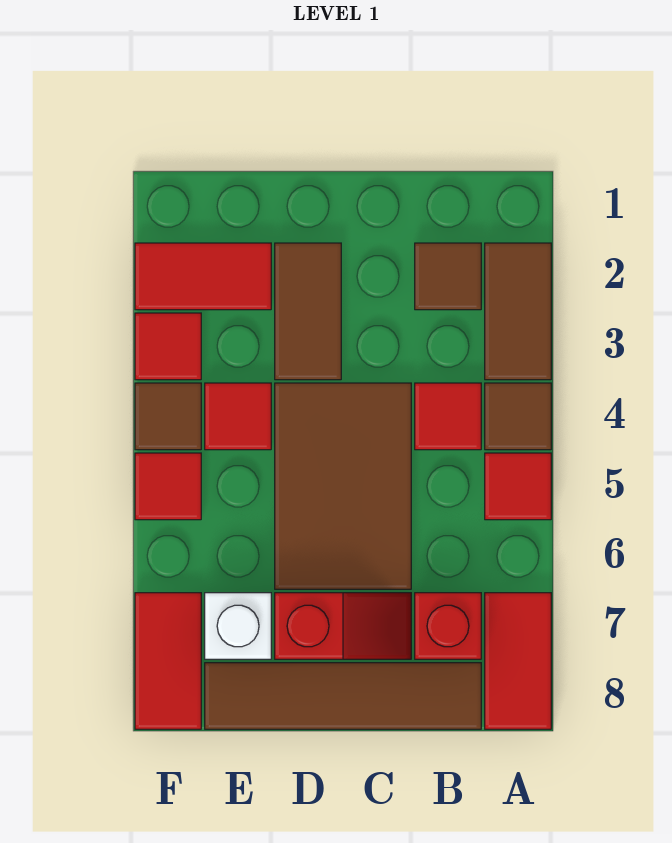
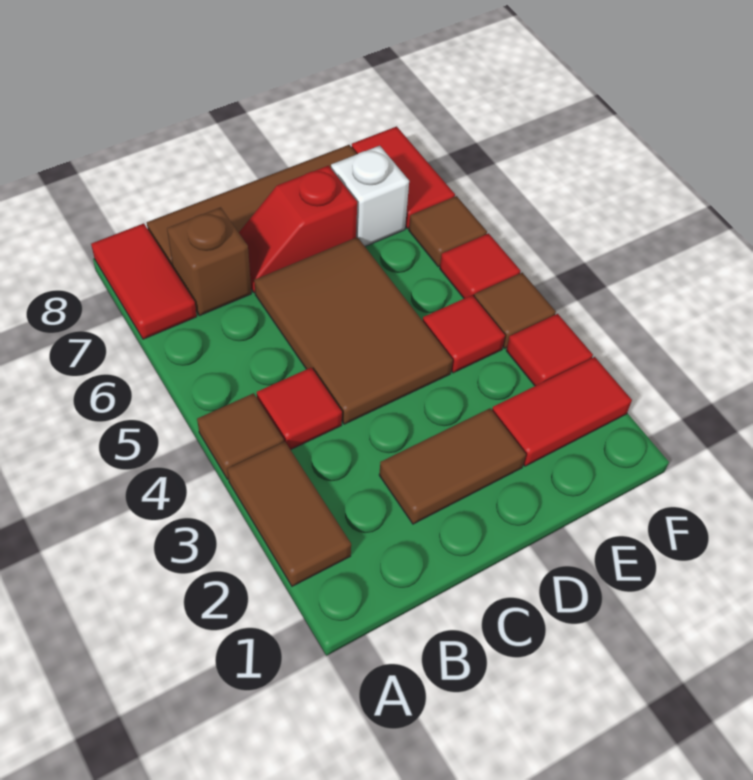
red tile A5 level 1 -> none
brown tile B2 level 1 -> brown tile F6 level 1
red brick B7 level 1 -> brown brick B7 level 1
brown tile D2:D3 level 1 -> brown tile C2:D2 level 1

